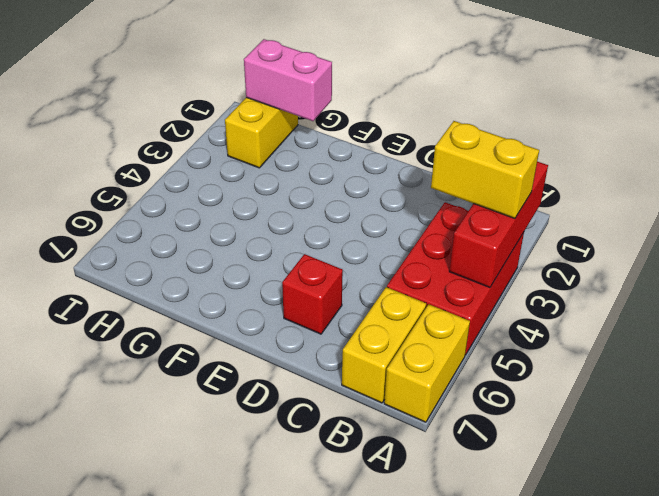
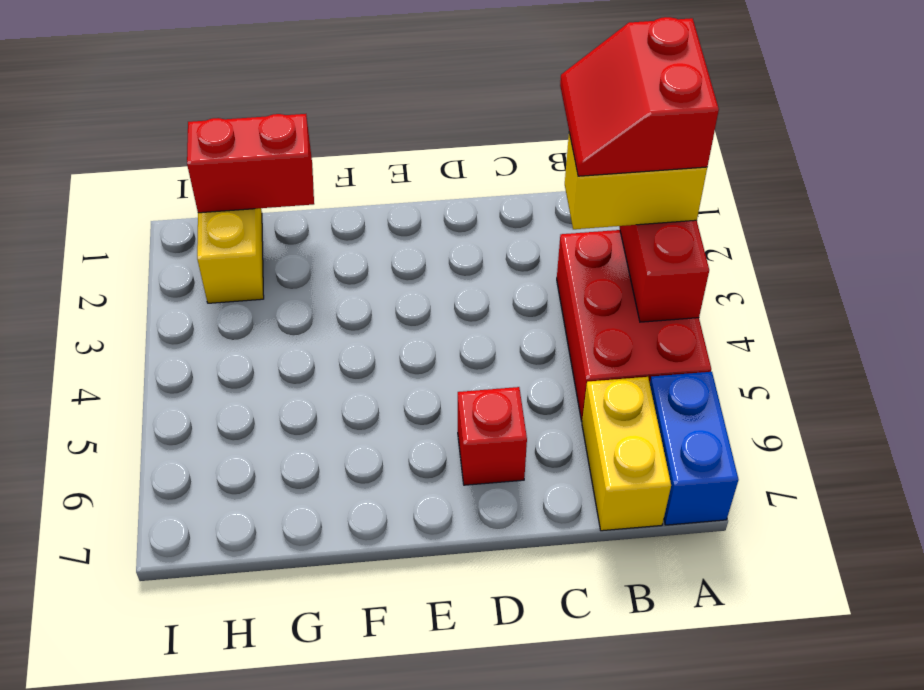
none -> red slope A2:B3 level 4 top A
yellow brick A6:A7 level 1 -> blue brick A6:A7 level 1
pink brick G1:H1 level 2 -> red brick G1:H1 level 2

